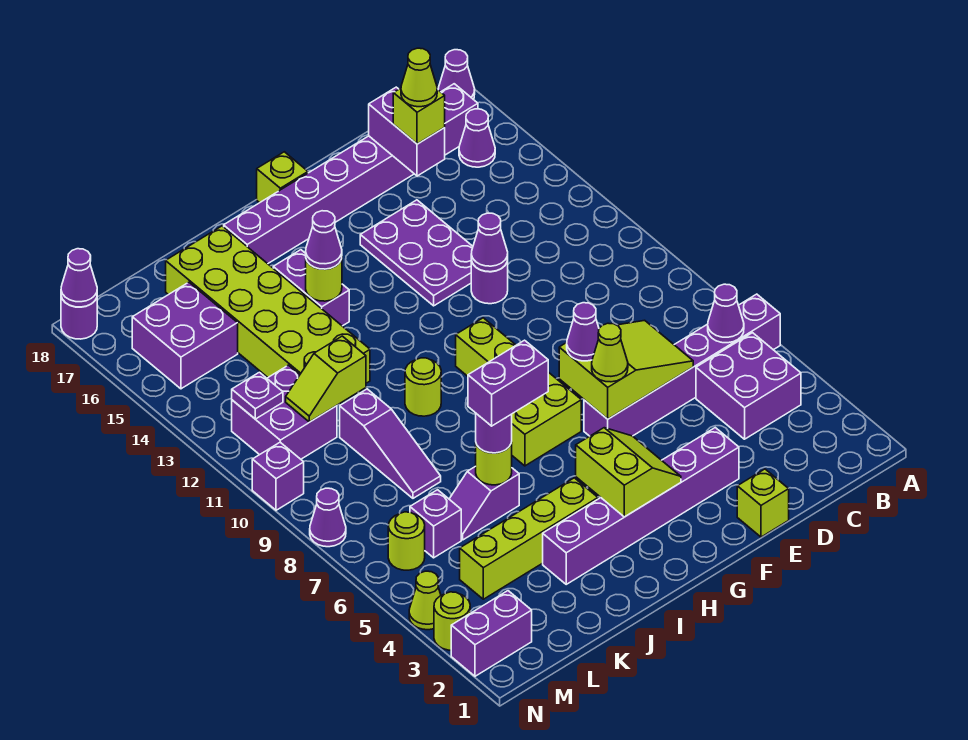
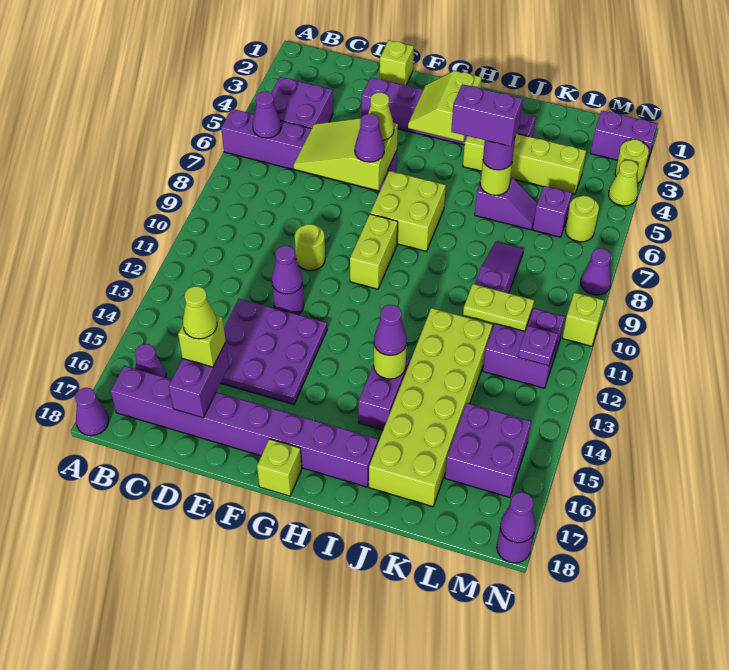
purple plate E13:F15 level 1 -> purple plate D13:F15 level 1
lime round brick I10 level 1 -> lime round brick E10 level 1
lime slope K11:L11 level 2 top K -> lime plate K11:L11 level 2
purple brick N10 level 1 -> lime brick N10 level 1

